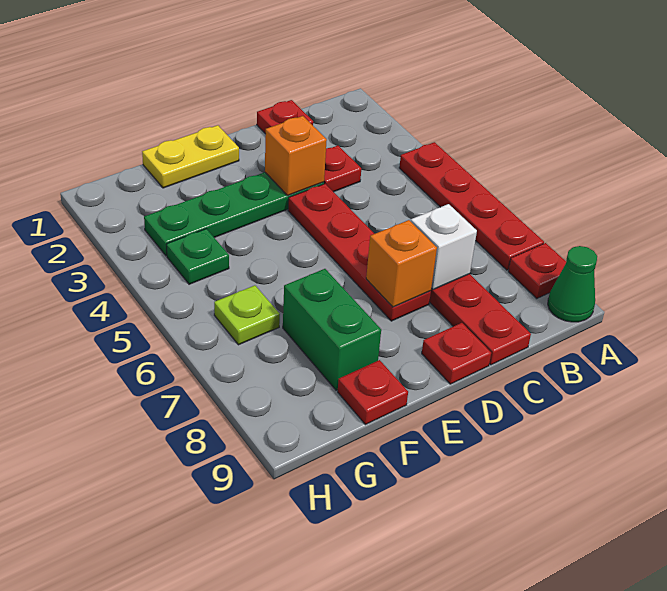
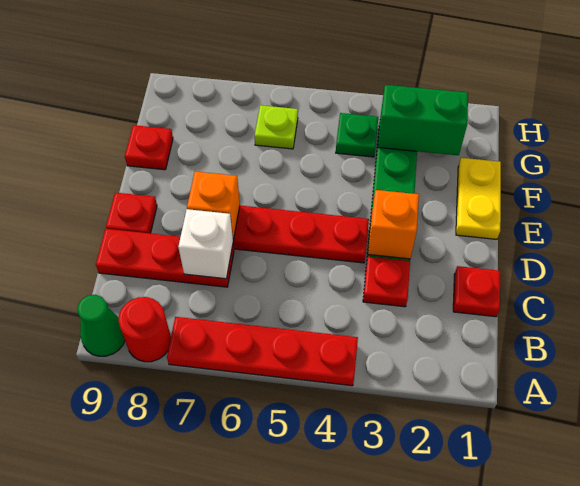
red plate A8 level 1 -> red round brick A8 level 1
green brick F7:F8 level 1 -> green brick G2:G3 level 2

